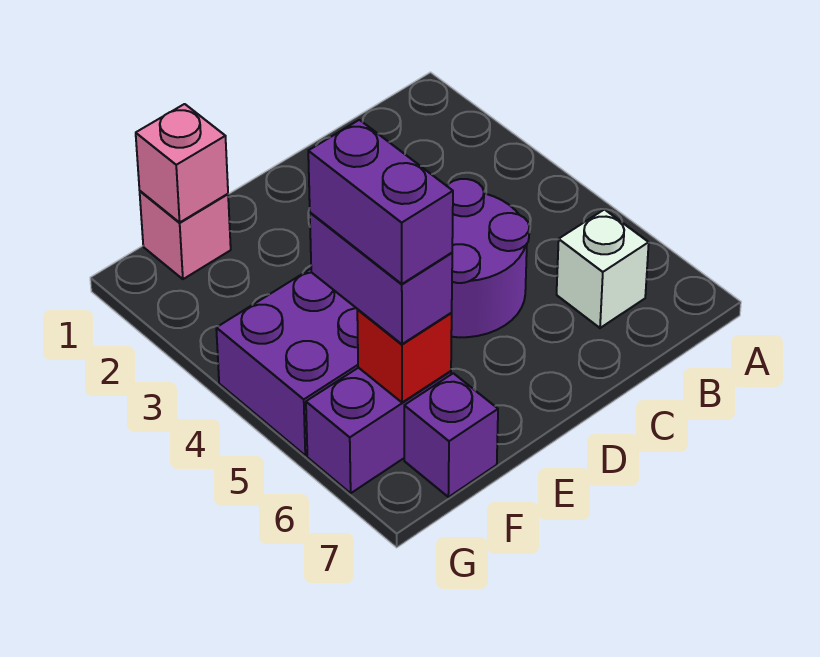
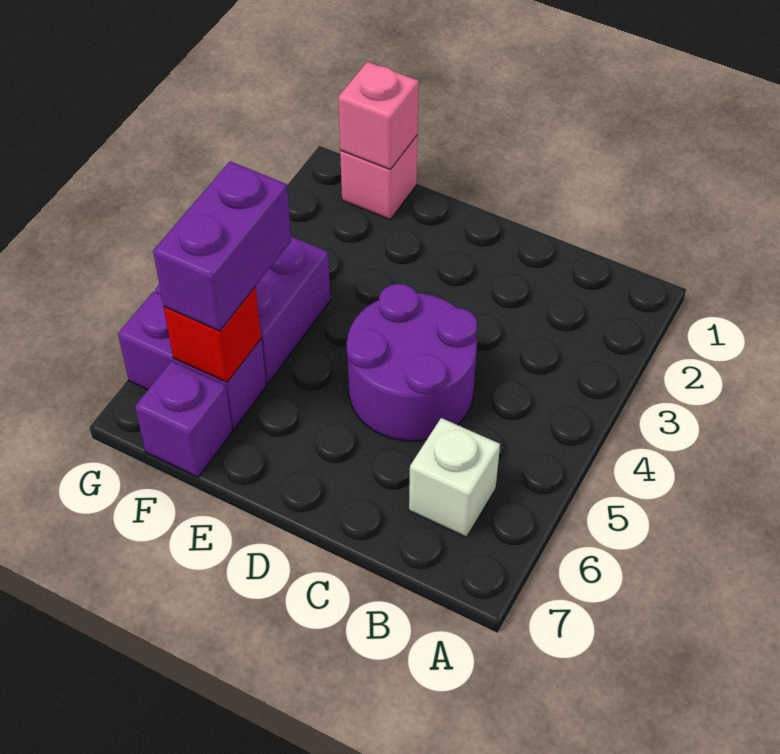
purple brick F5:F6 level 4 -> none

